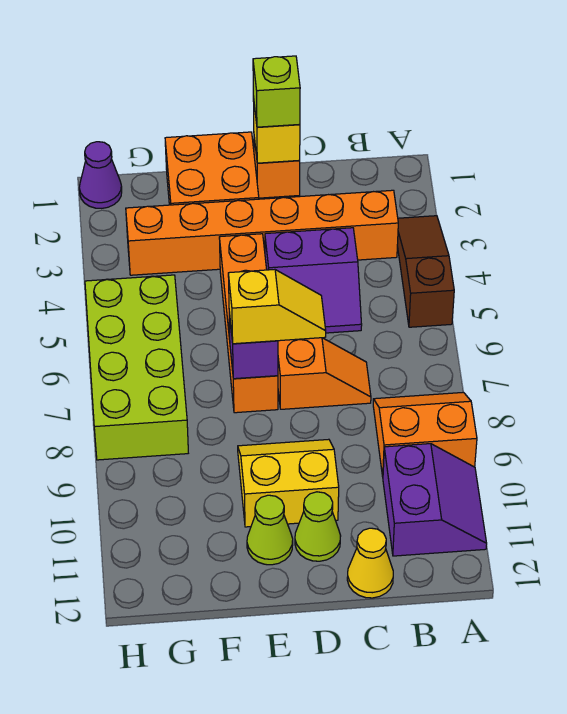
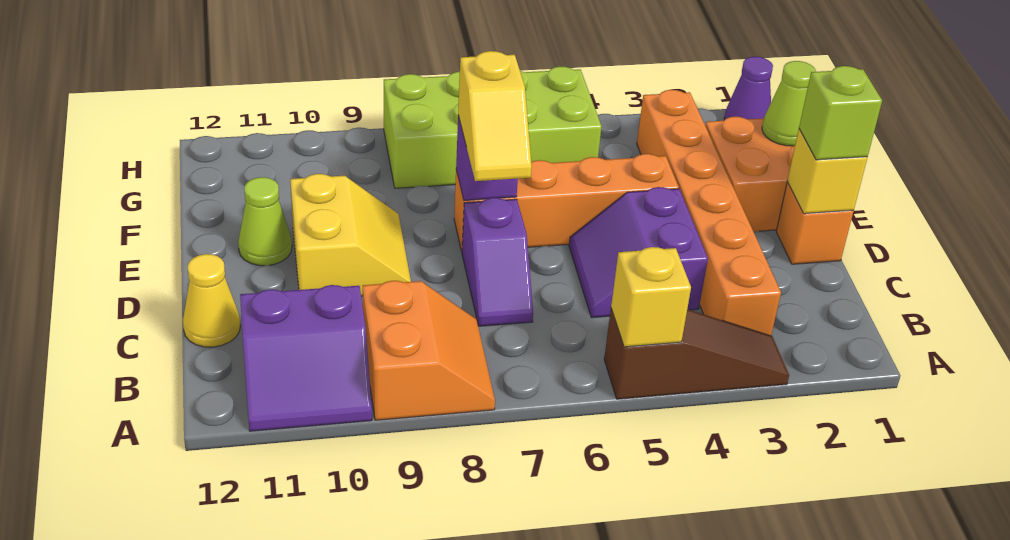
none -> yellow brick A5 level 2
orange slope C7:D7 level 1 top D -> purple slope C7:D7 level 1 top D
lime cone D11 level 1 -> lime cone F1 level 2

